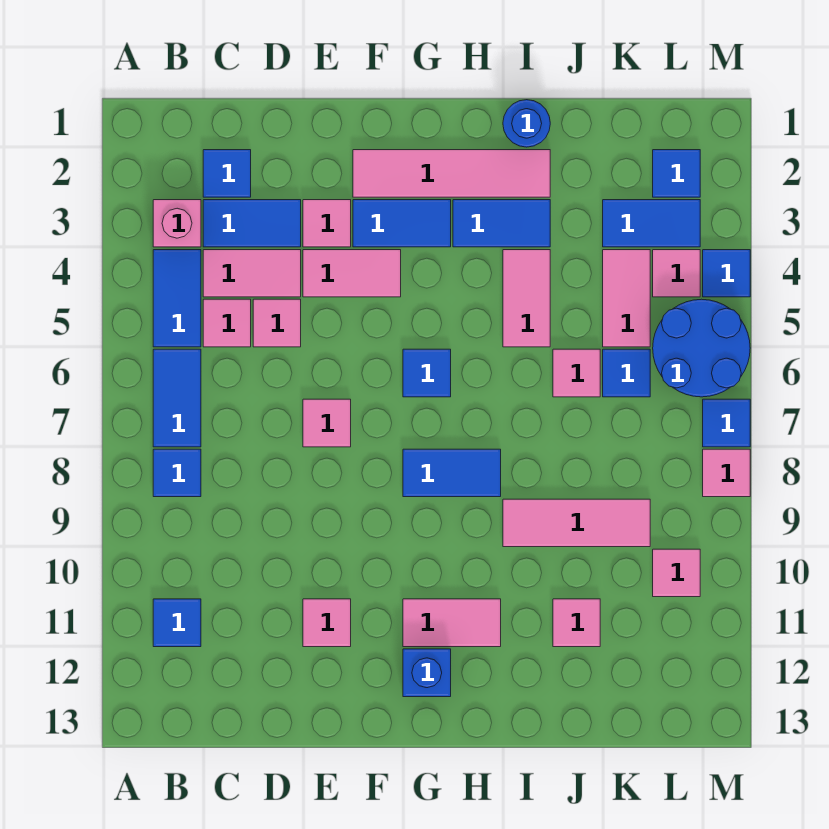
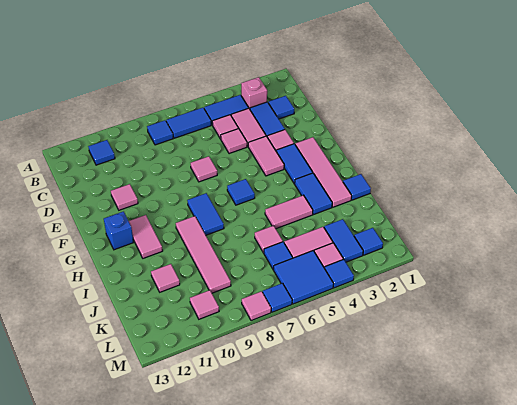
blue round brick I1 level 1 -> blue tile I1 level 1
pink tile I9:K9 level 1 -> pink tile H9:K9 level 1
blue round brick L5:M6 level 1 -> blue tile L5:M6 level 1

